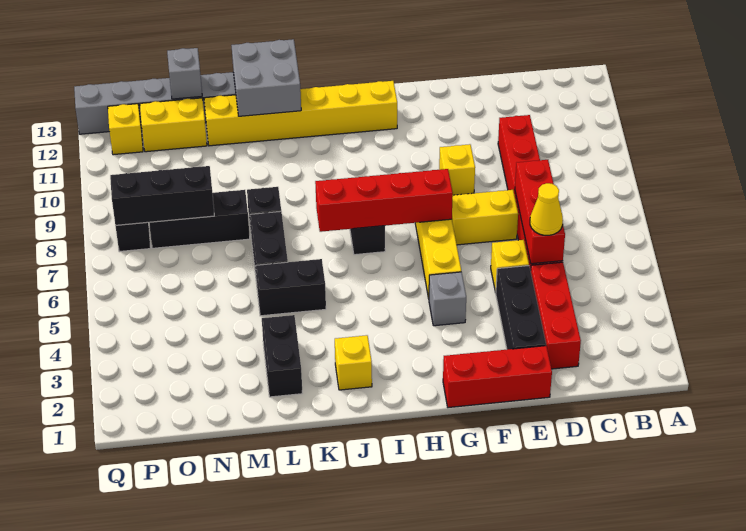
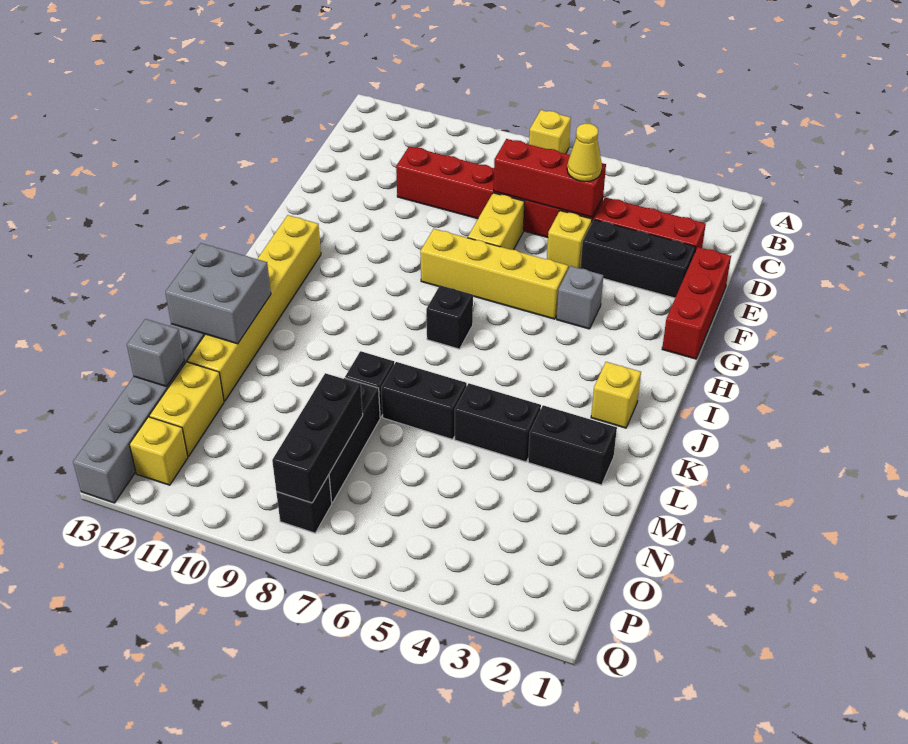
yellow brick F9 level 1 -> yellow brick A7 level 1
red brick G7:J7 level 2 -> none
black brick K5:L5 level 1 -> black brick L4:L5 level 1

